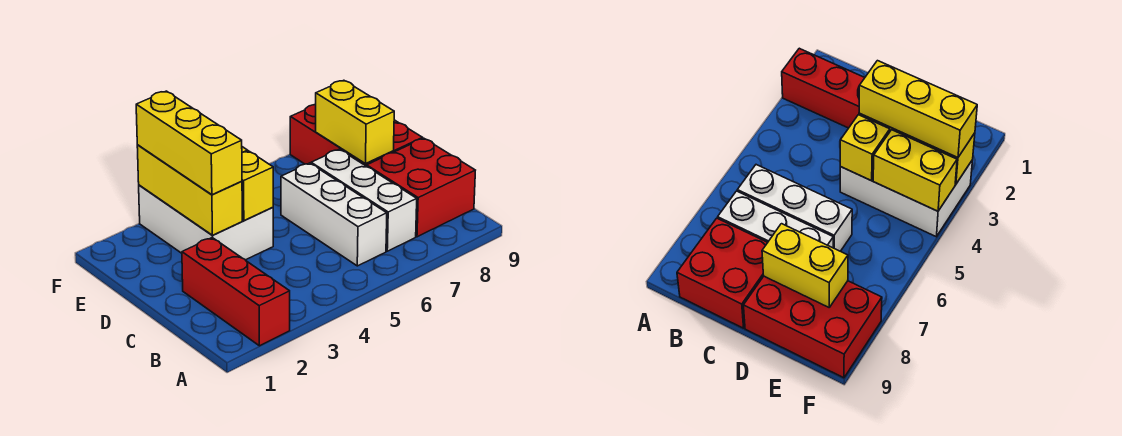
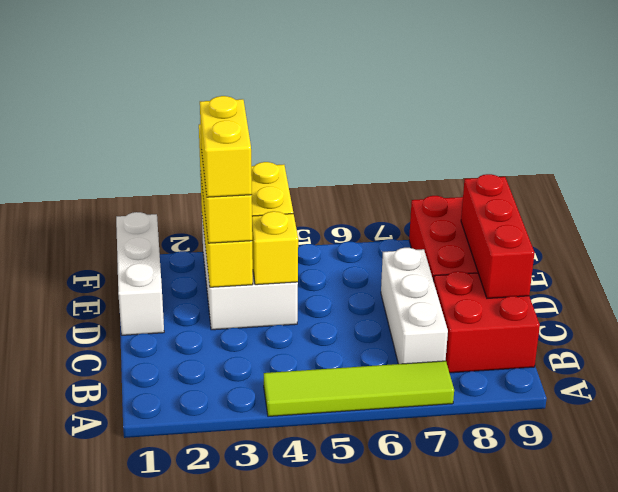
red brick A2:C2 level 1 -> red brick C9:E9 level 2
none -> lime tile A4:A7 level 1
white brick B6:D6 level 1 -> white brick D1:F1 level 1
yellow brick D8:E8 level 2 -> yellow brick D3:E3 level 4

